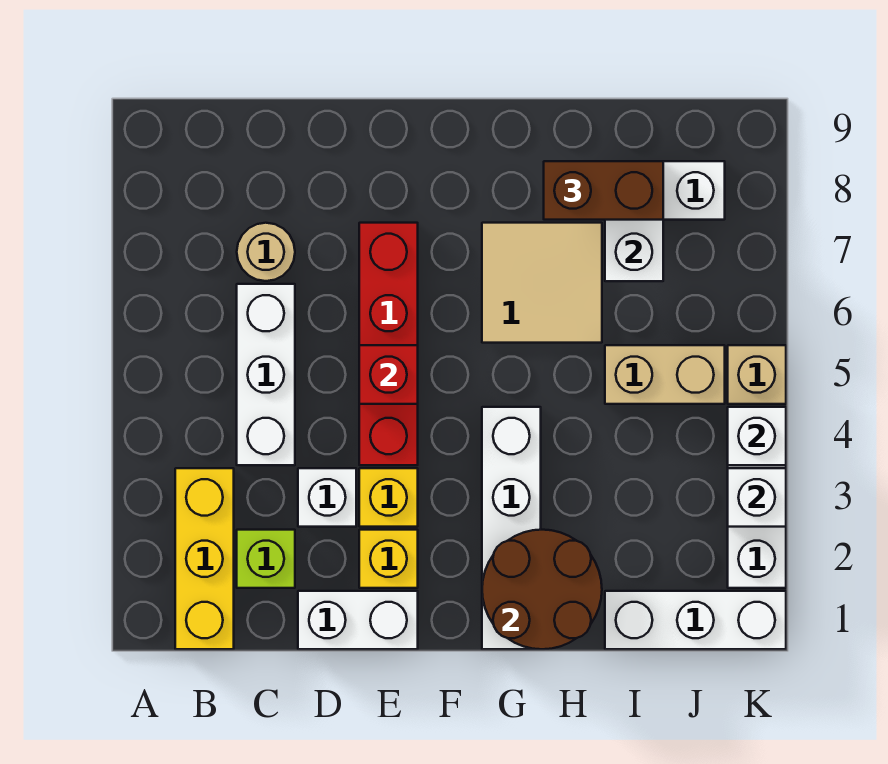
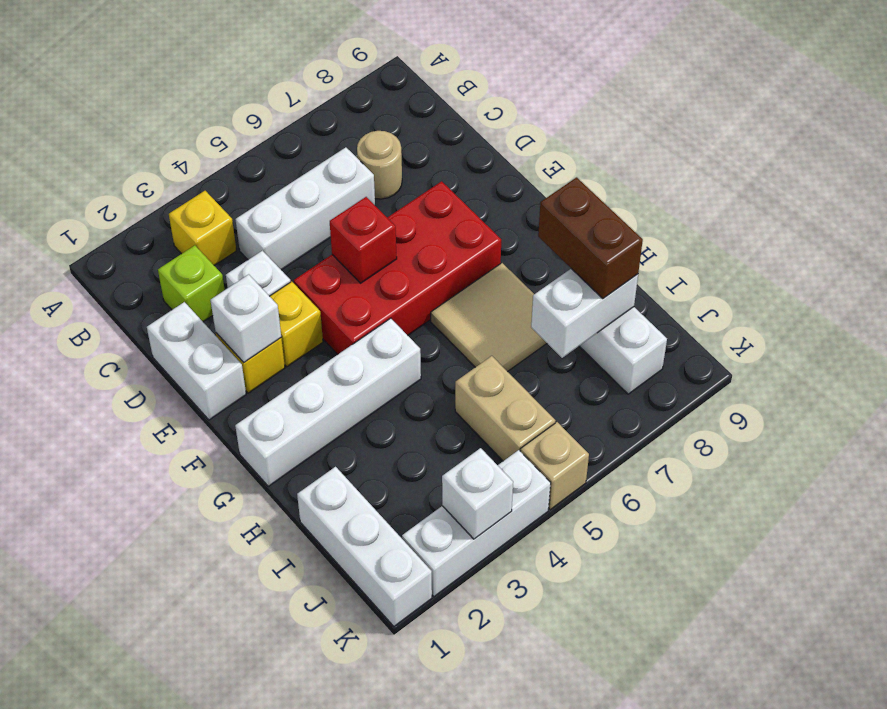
yellow brick B1:B3 level 1 -> yellow brick B3 level 1
red brick E4:E7 level 1 -> red brick E4:F7 level 1
brown round brick G1:H2 level 2 -> none
white brick K4 level 2 -> white brick E2 level 2

